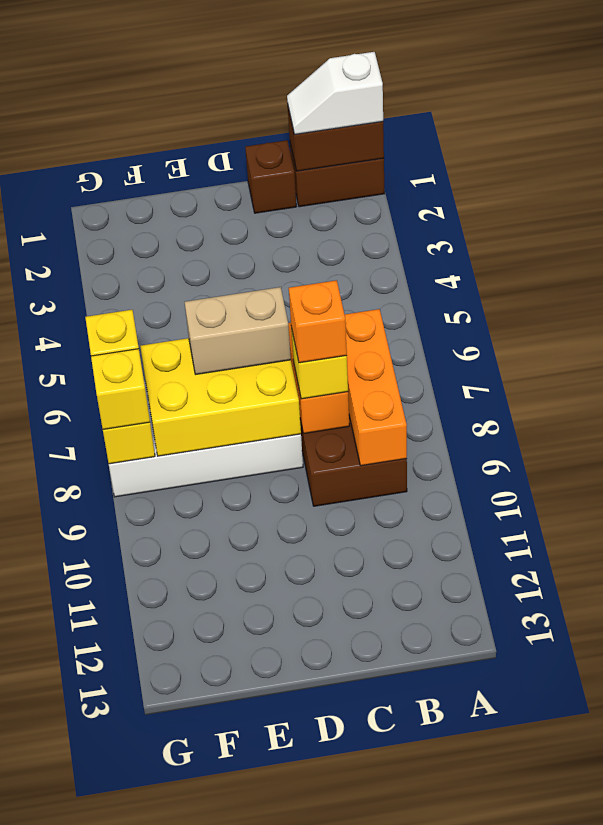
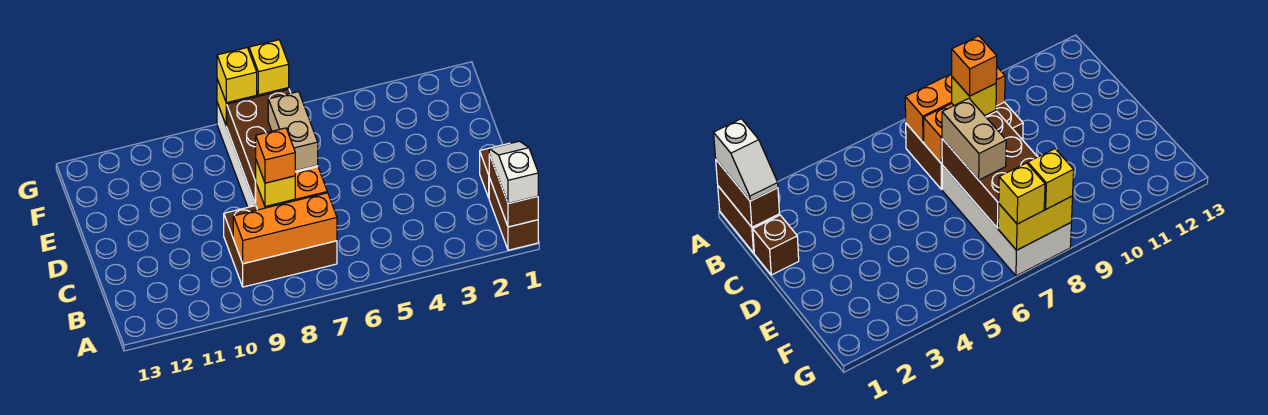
yellow brick D7:F8 level 2 -> brown brick D7:F8 level 2

